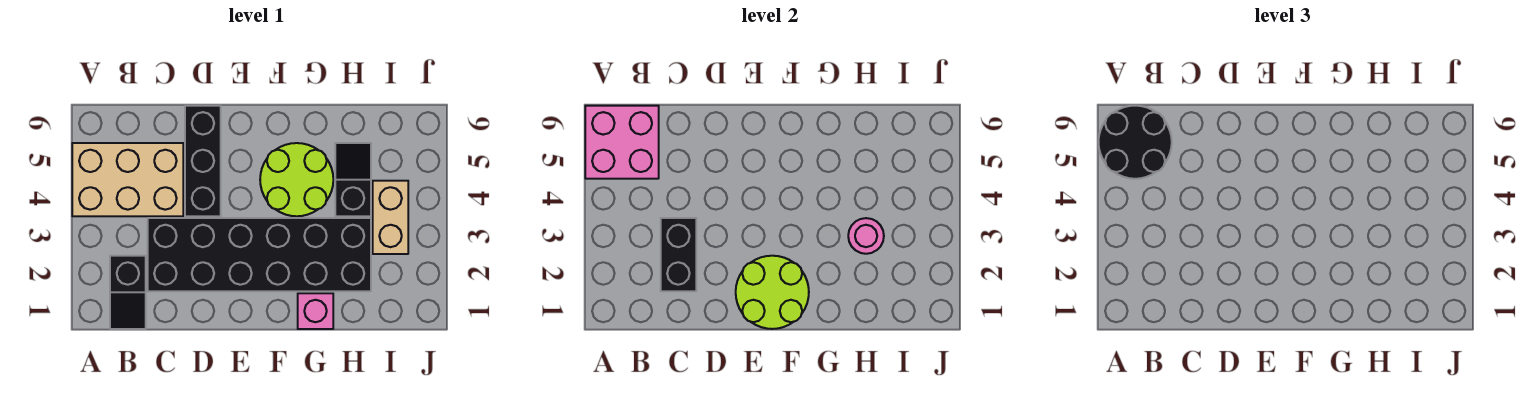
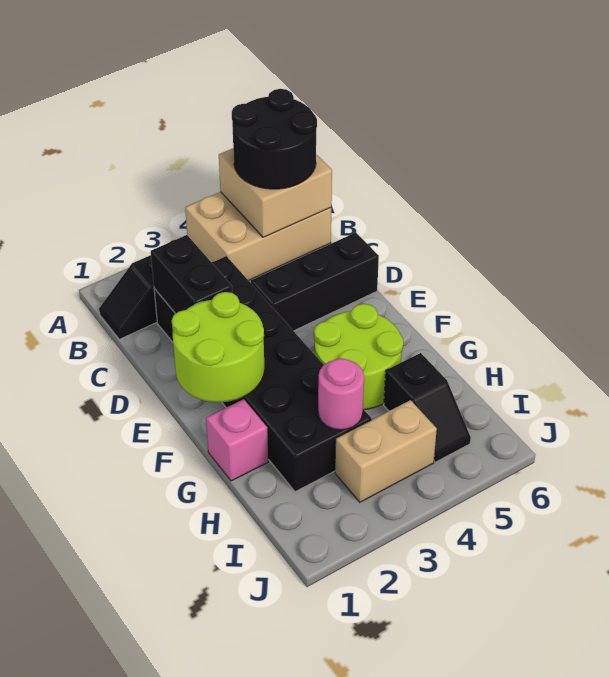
tan brick A4:C5 level 1 -> tan brick A4:B6 level 1
pink brick A5:B6 level 2 -> tan brick A5:B6 level 2
black brick C2:C3 level 2 -> black brick C2:D2 level 2
black slope H4:H5 level 1 top 4 -> black slope H5:I5 level 1 top H

